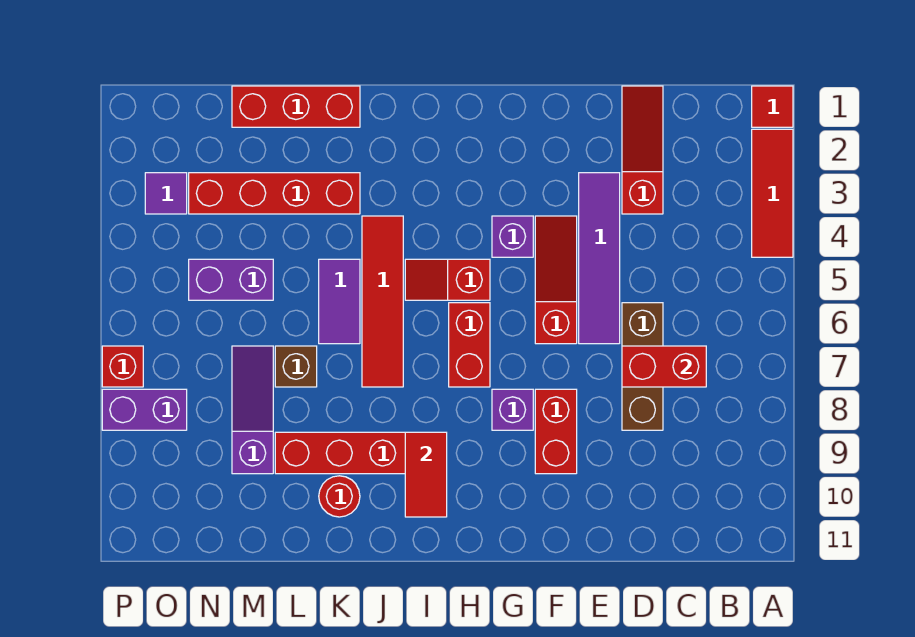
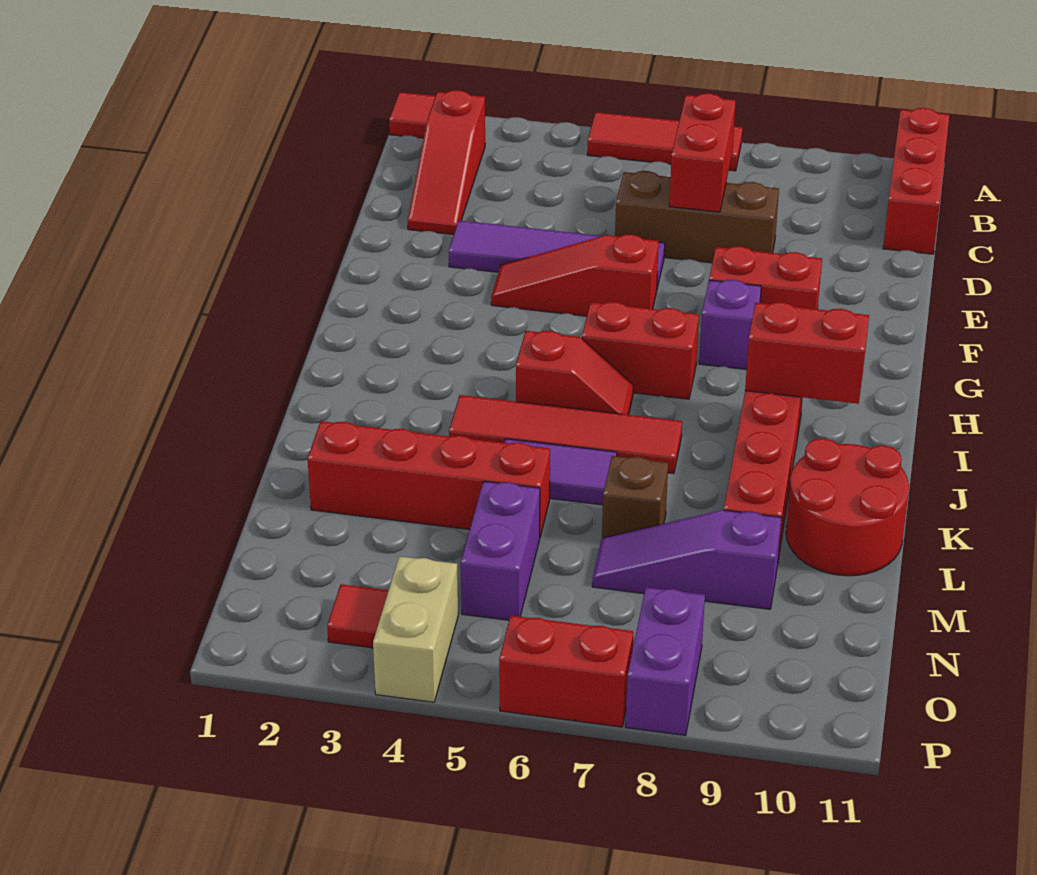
red tile A2:A4 level 1 -> red tile A5:A7 level 1
red slope D1:D3 level 1 top 3 -> red slope B2:D2 level 1 top B
purple brick G4 level 1 -> none
red slope H5:I5 level 1 top H -> red slope I5:I6 level 1 top 5
red tile I9:I10 level 2 -> red brick I9:I10 level 2
red brick K1:M1 level 1 -> red brick A11:C11 level 1
red brick K3:N3 level 1 -> red brick L2:L5 level 1
red round brick K10 level 1 -> red round brick K10:L11 level 1
purple tile O3 level 1 -> red tile O3 level 1
none -> tan brick O4:P4 level 1
red brick P7 level 1 -> red brick P6:P7 level 1

